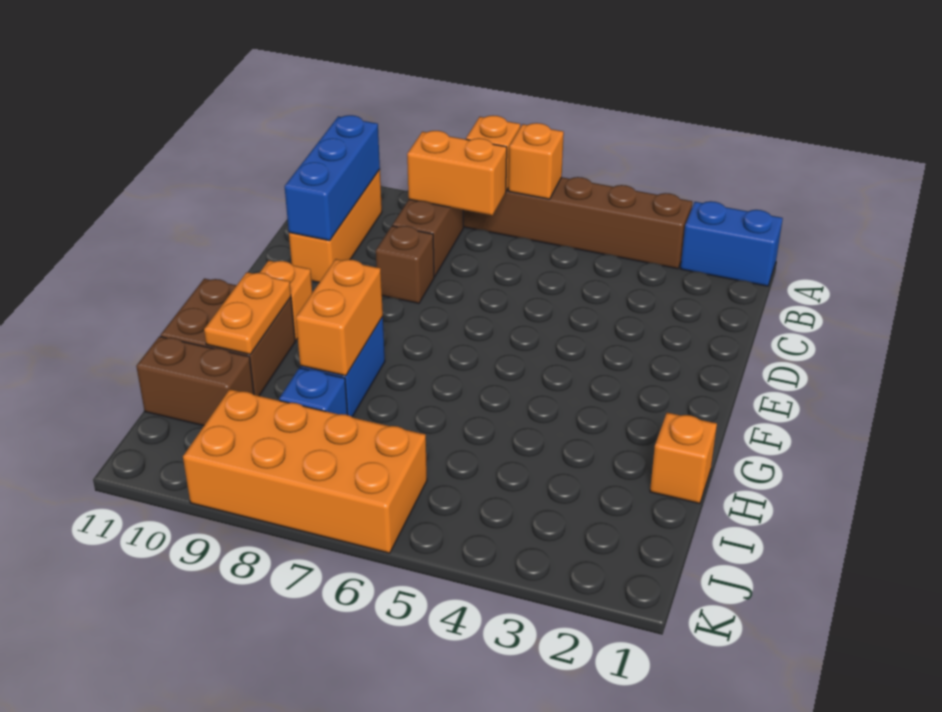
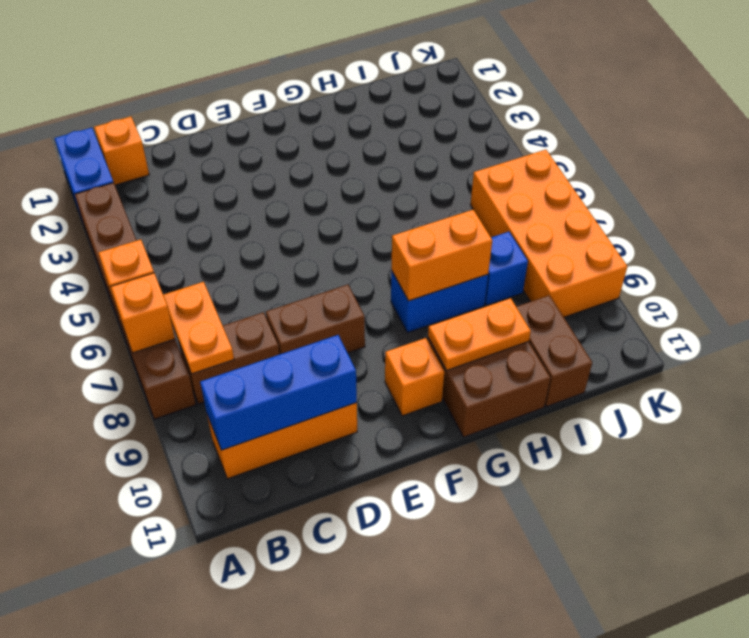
orange brick B7:B8 level 2 -> orange plate B7:B8 level 2
brown brick D8 level 1 -> brown brick D8:E8 level 1
orange brick H1 level 1 -> orange brick B1 level 1

